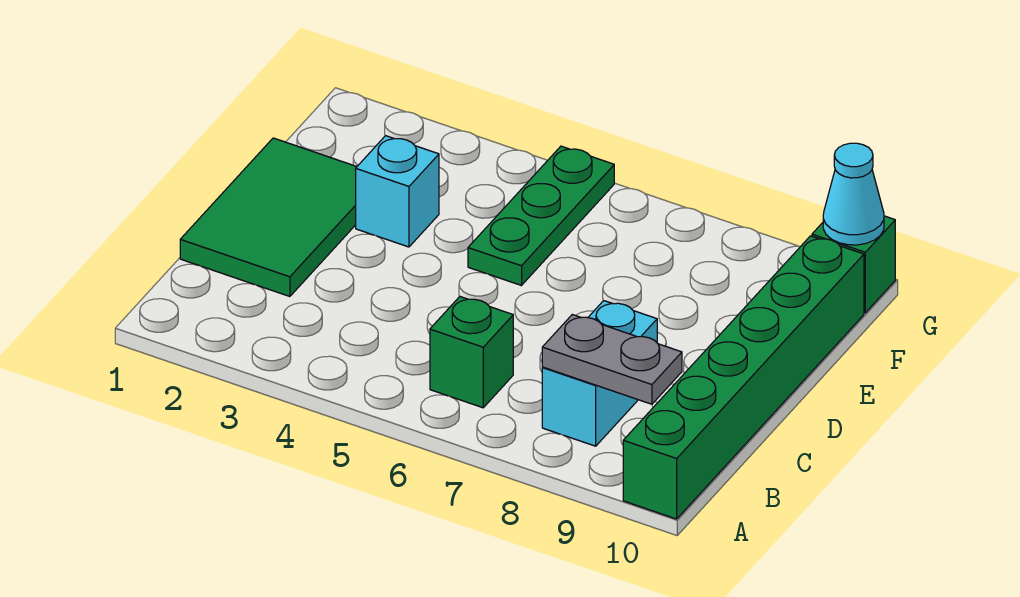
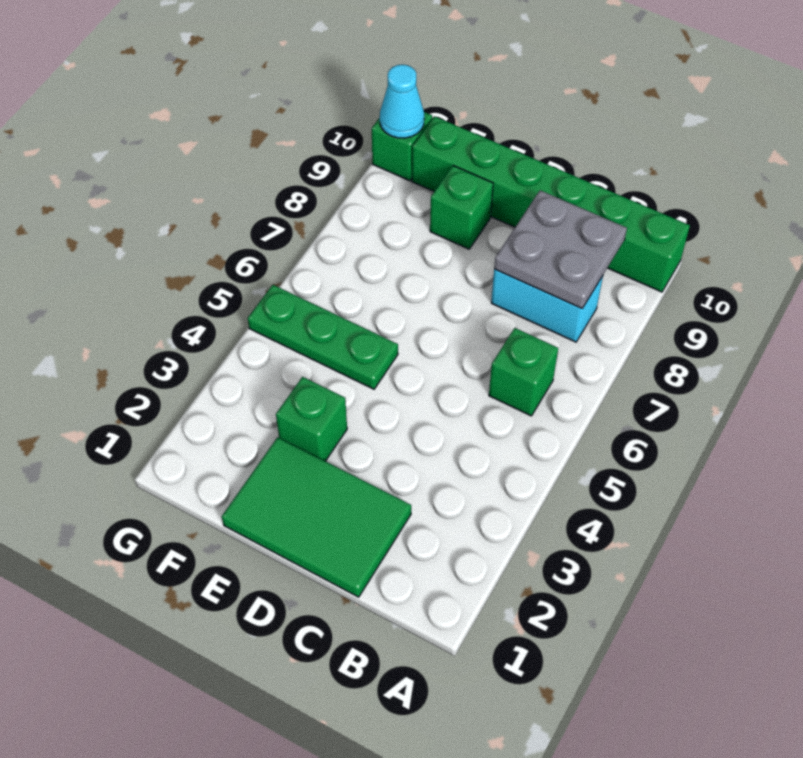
grey plate B8:B9 level 2 -> grey plate B8:C9 level 2
cyan brick E3 level 1 -> green brick E3 level 1
none -> green brick E9 level 1

